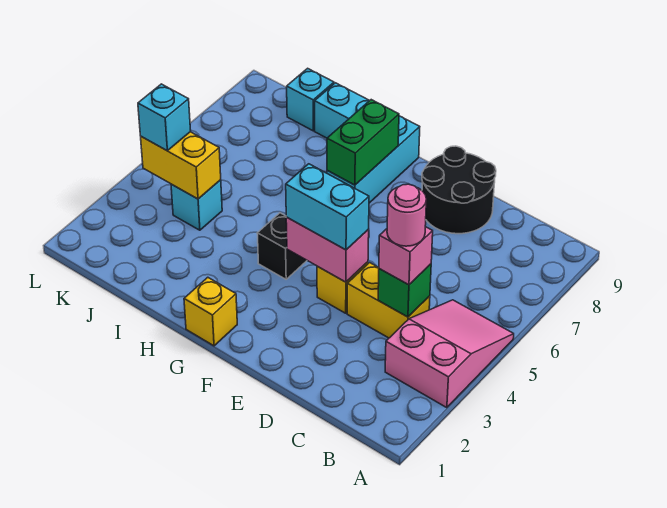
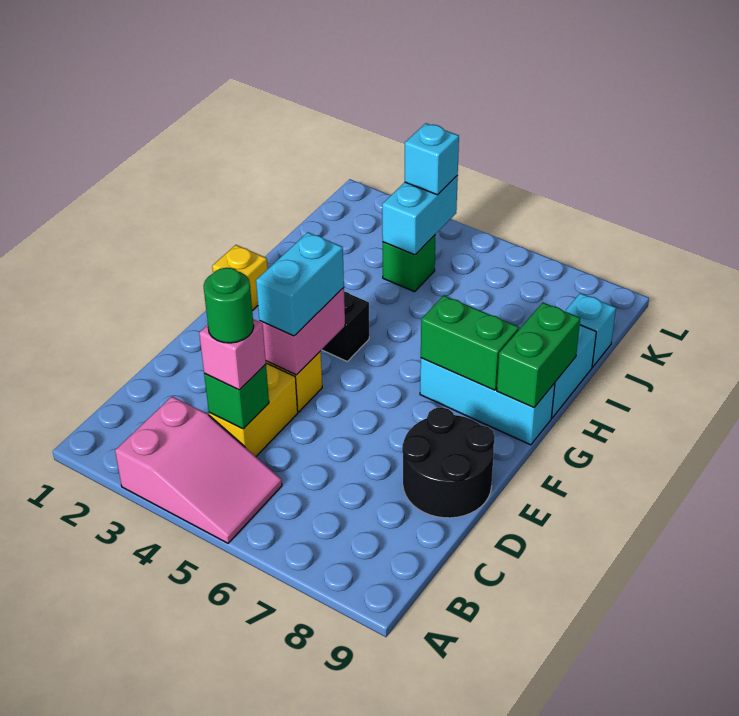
pink round brick C4 level 4 -> green round brick C4 level 4
none -> green brick G9:H9 level 2
cyan brick J4 level 1 -> green brick J4 level 1
yellow brick J4:K4 level 2 -> cyan brick J4:K4 level 2

